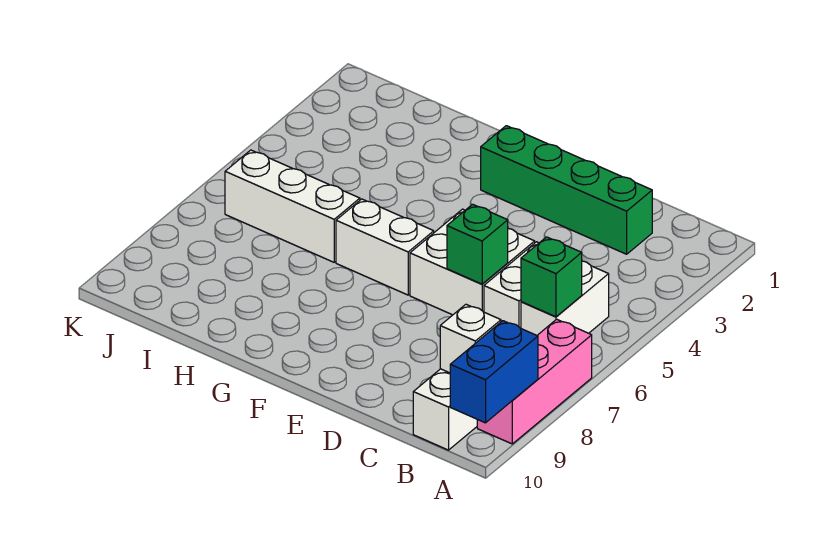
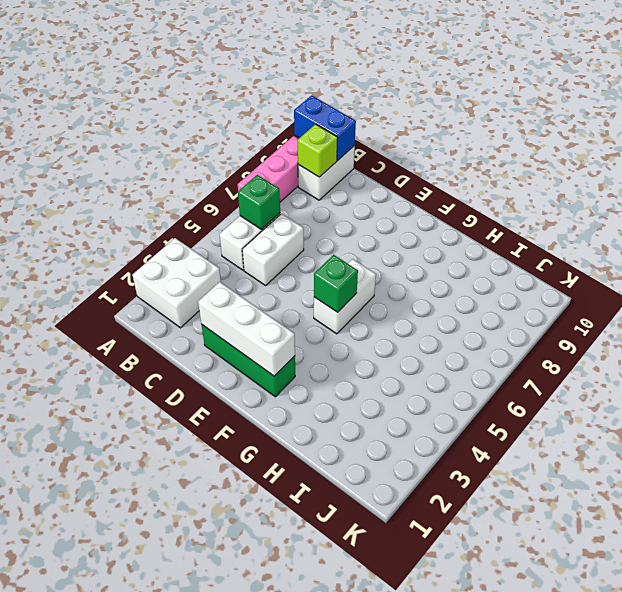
blue brick A9:A10 level 2 -> blue brick A10:B10 level 2
white brick B9 level 2 -> lime brick B9 level 2
green brick C2:F2 level 1 -> green brick D2:F2 level 1
white brick D5:E6 level 1 -> white brick A2:B3 level 1
green brick D6 level 2 -> green brick F5 level 2
white brick F6:G6 level 1 -> white brick F5:F6 level 1
white brick H6:J6 level 1 -> white brick D2:F2 level 2

